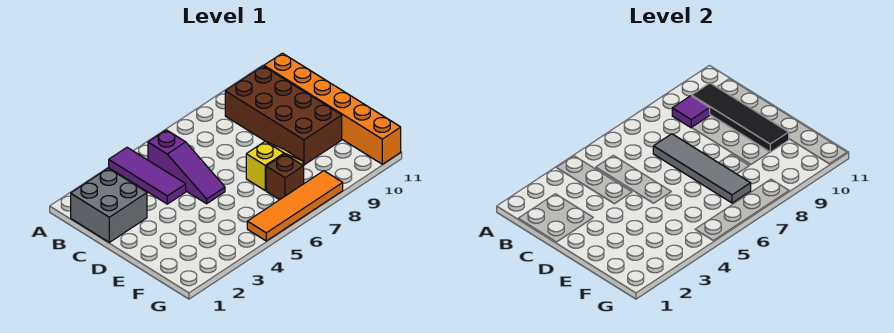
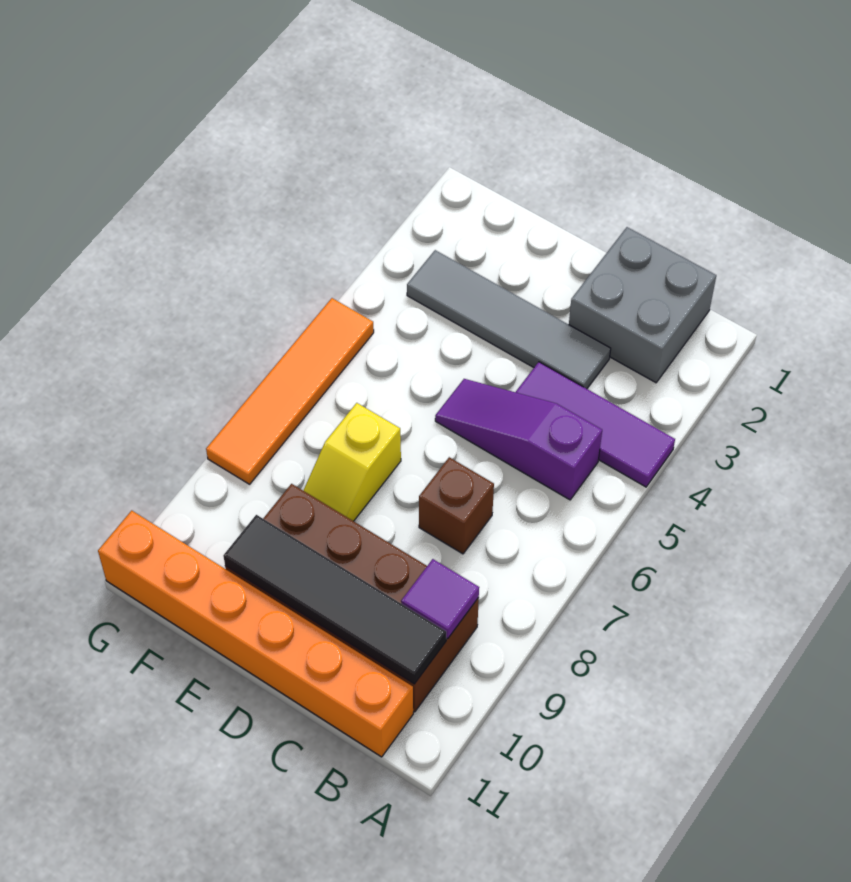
grey tile C7:F7 level 2 -> grey tile C3:F3 level 1
brown brick F7 level 1 -> brown brick C7 level 1

